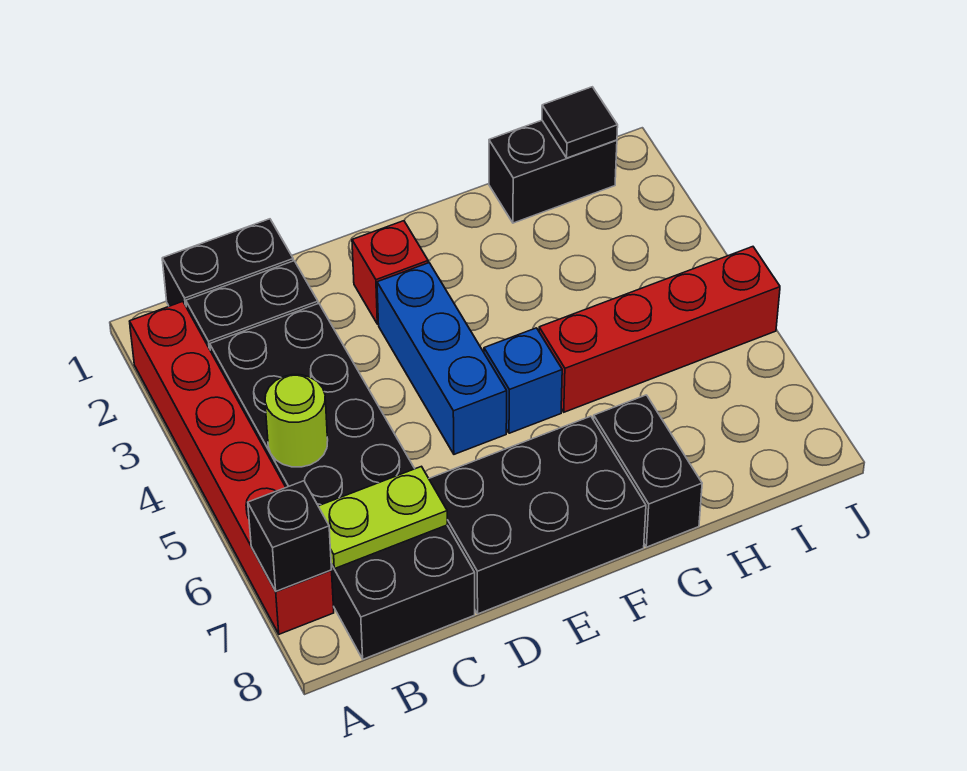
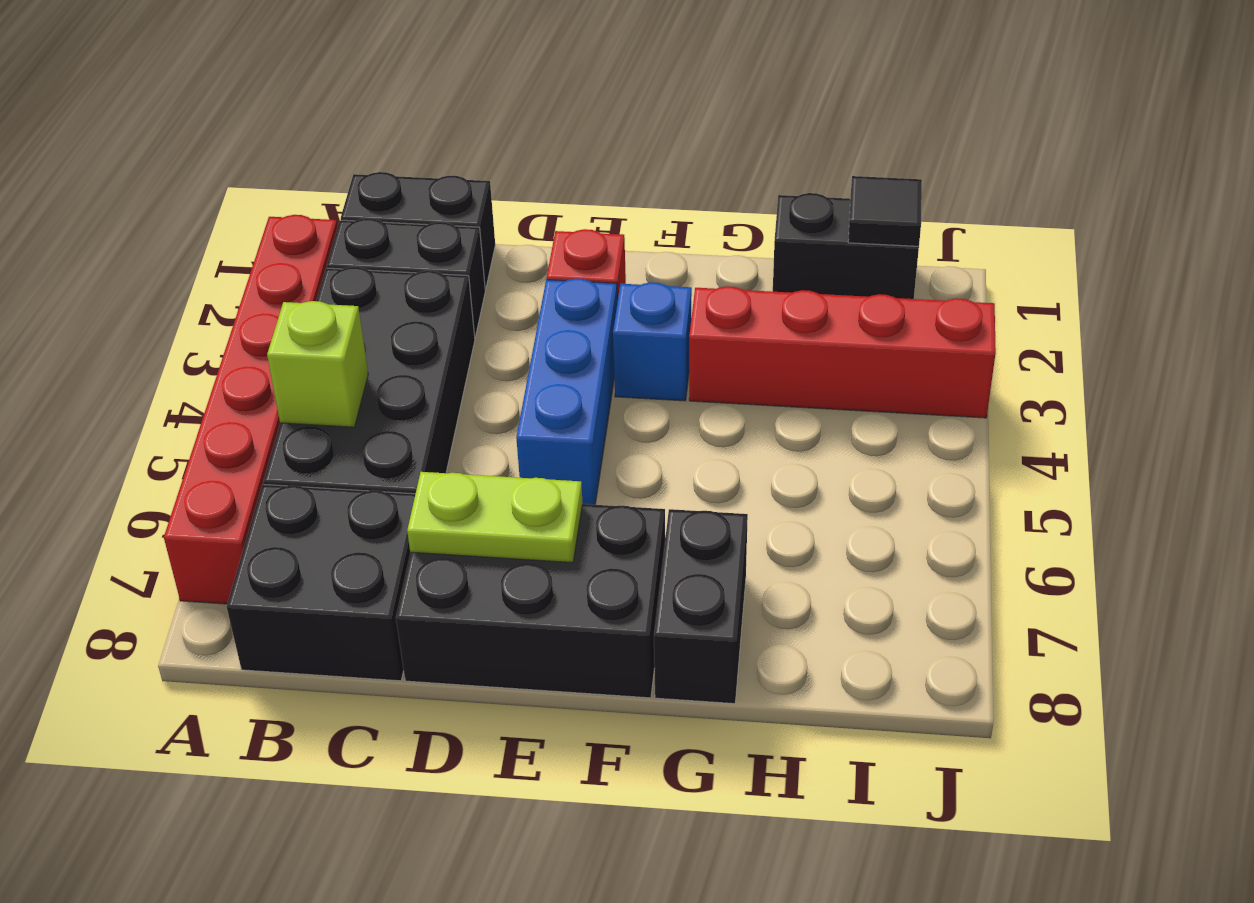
black brick A7 level 2 -> none
lime round brick B5 level 2 -> lime brick B5 level 2
lime plate B7:C7 level 2 -> lime plate D7:E7 level 2
blue brick F5 level 1 -> blue brick F3 level 1
red brick G5:J5 level 1 -> red brick G3:J3 level 1

